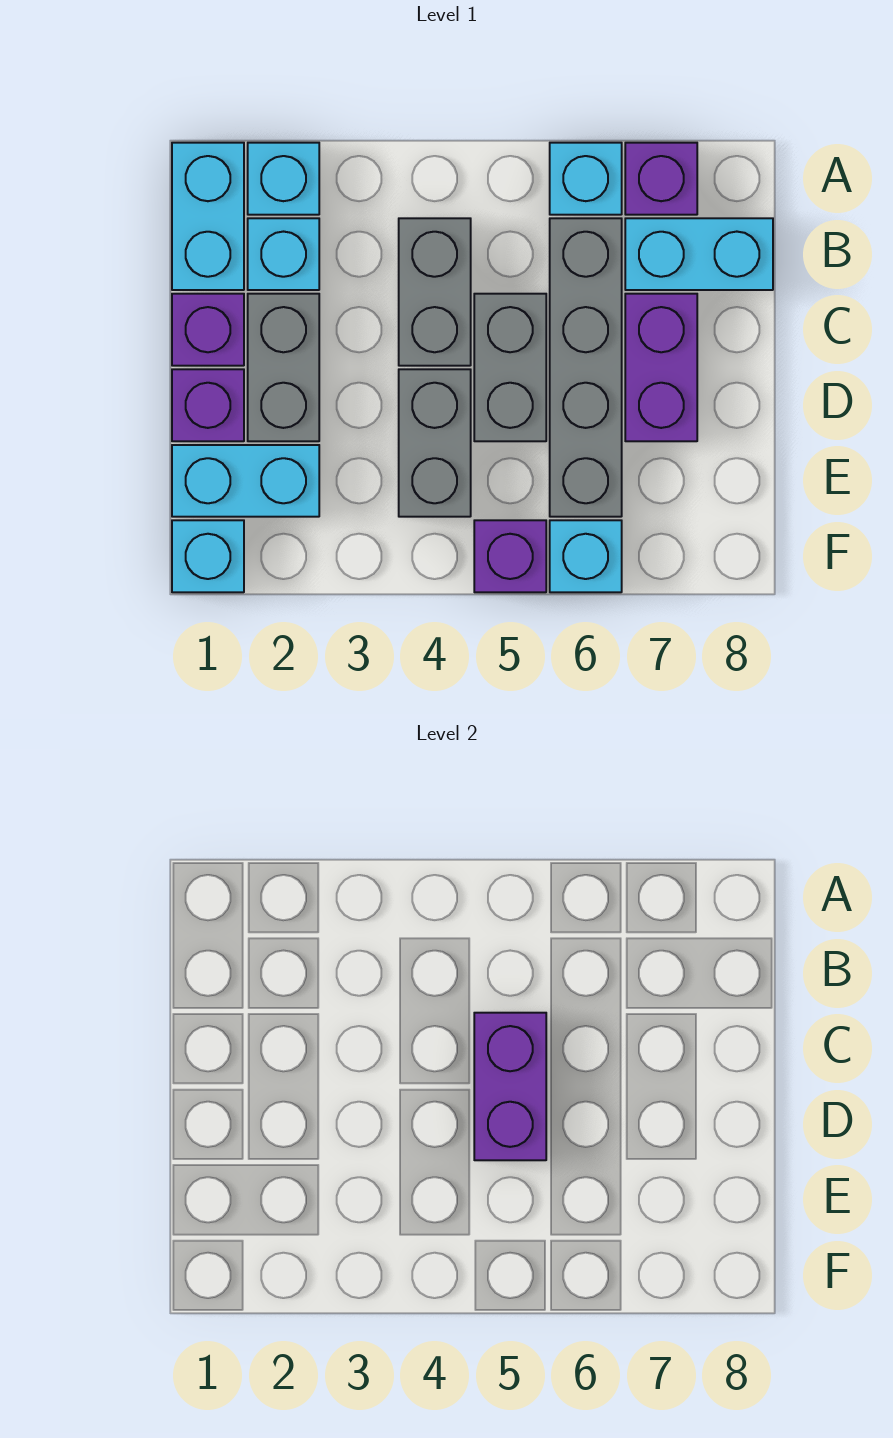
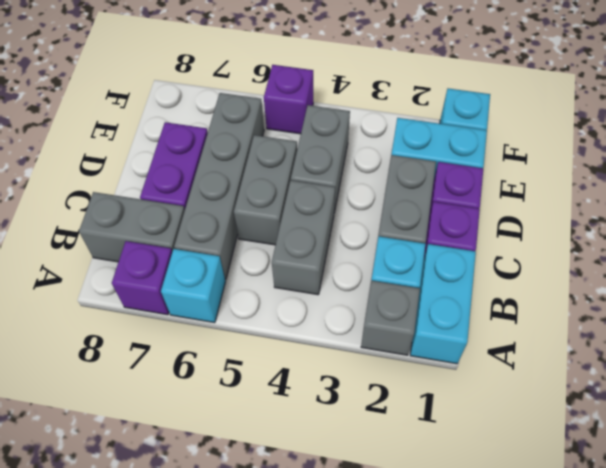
cyan brick A2 level 1 -> grey brick A2 level 1
cyan brick B7:B8 level 1 -> grey brick B7:B8 level 1
purple brick C5:D5 level 2 -> none
cyan brick F6 level 1 -> none

